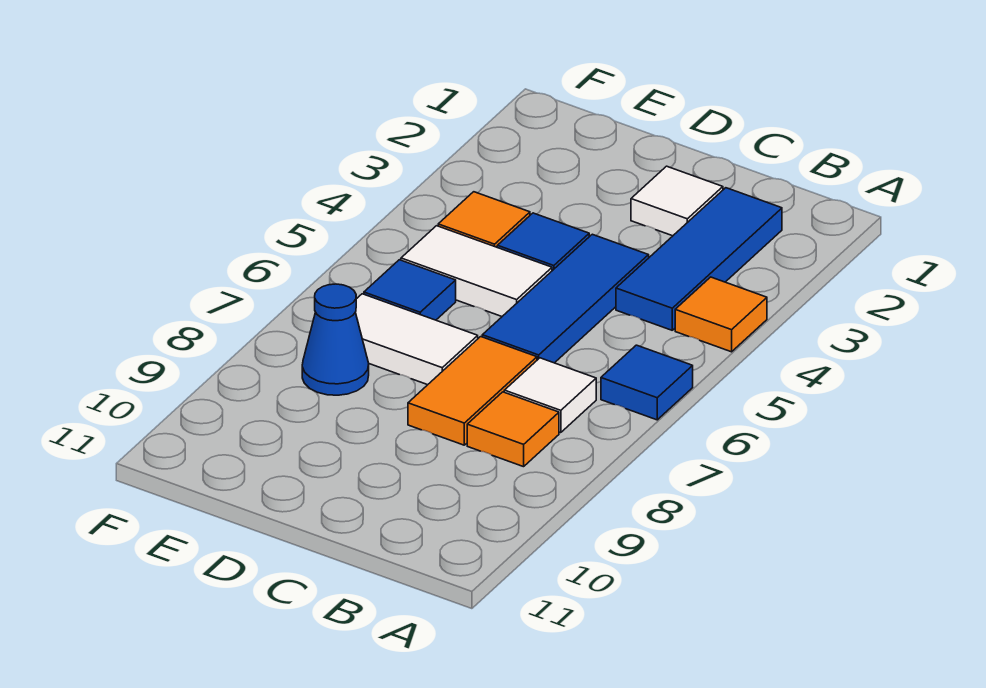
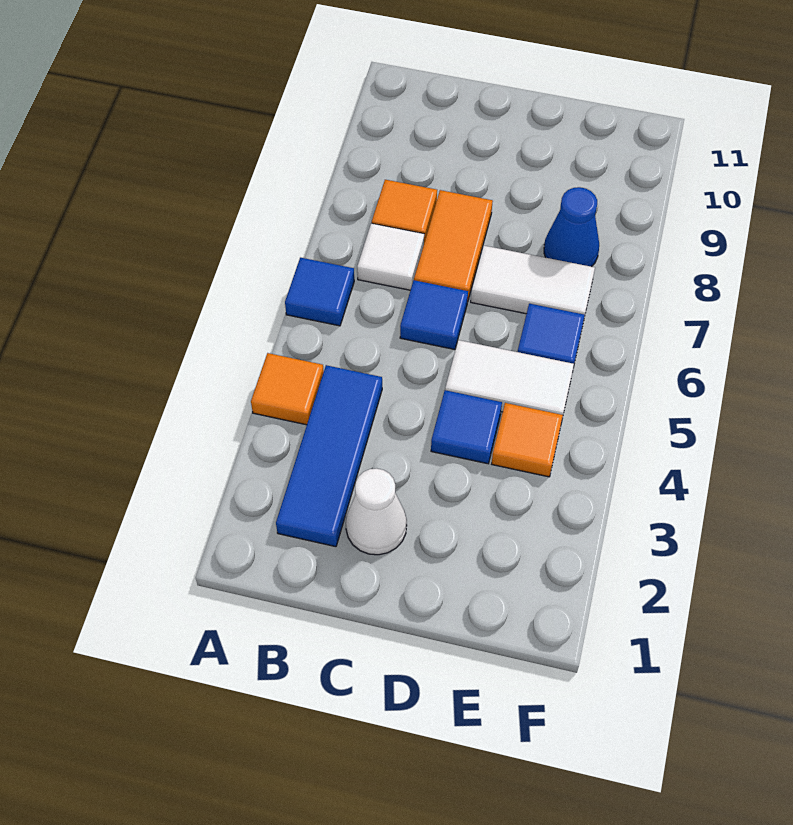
white tile C2 level 1 -> white cone C2 level 1
blue tile C4:C6 level 1 -> blue tile C6 level 1

